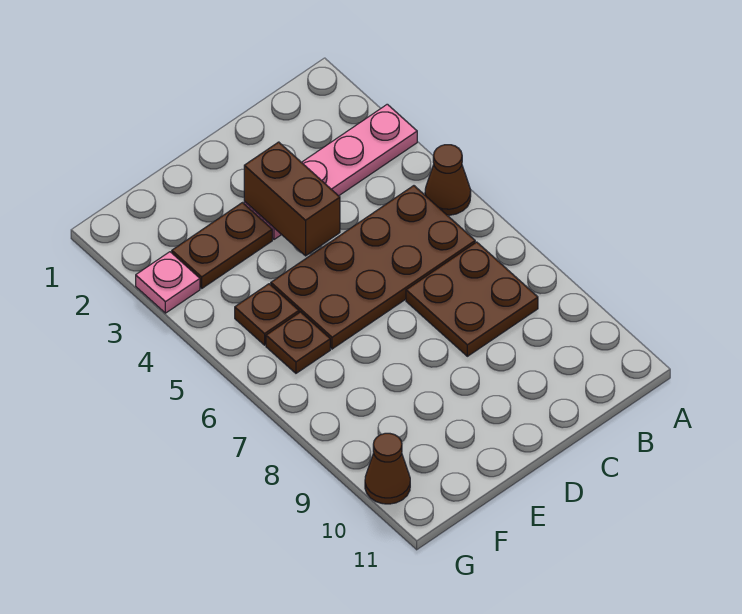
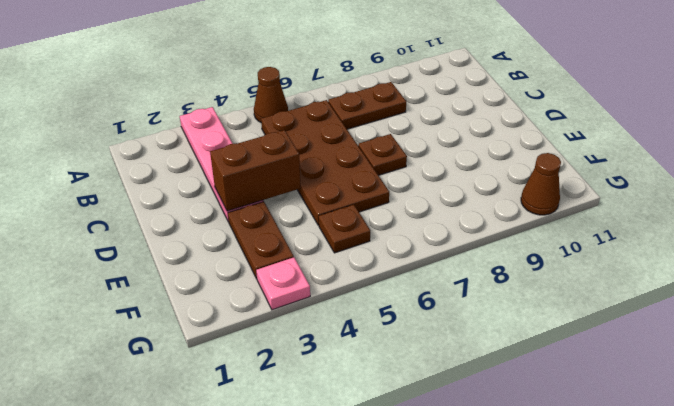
brown plate B7:C8 level 1 -> brown plate B7:B8 level 1
brown plate F6 level 1 -> brown plate D7 level 1

